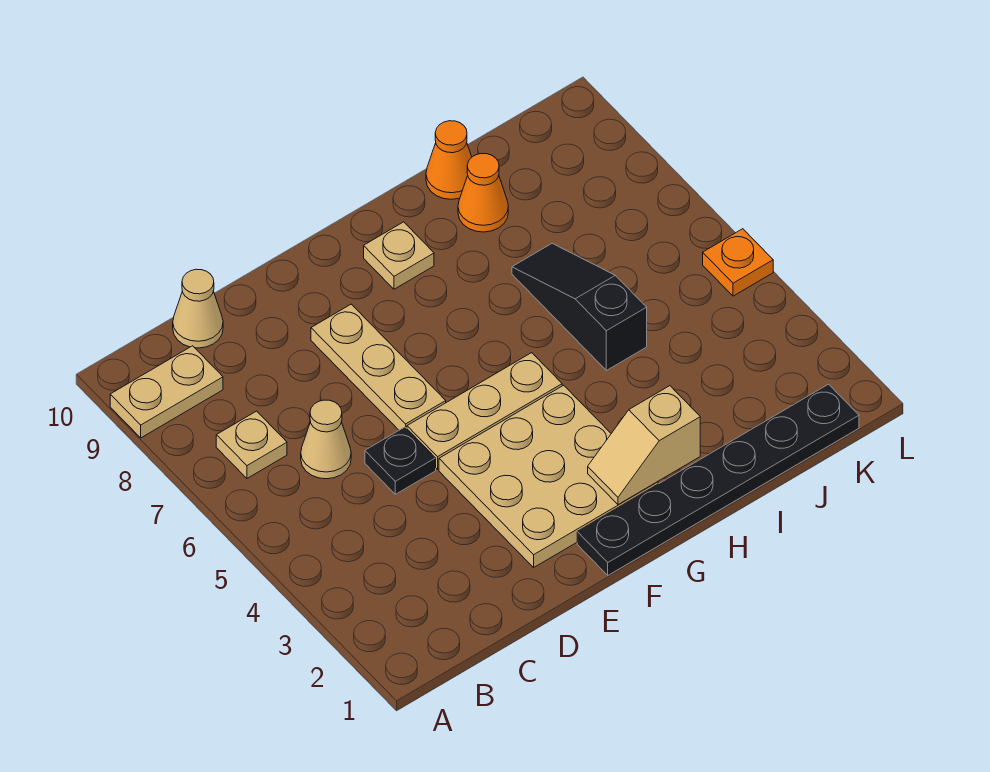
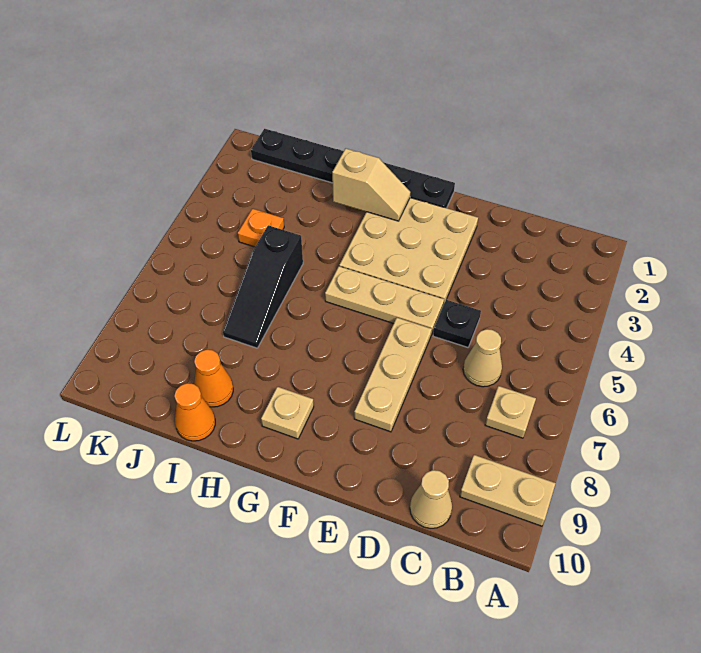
orange plate L5 level 1 -> orange plate J4 level 1

